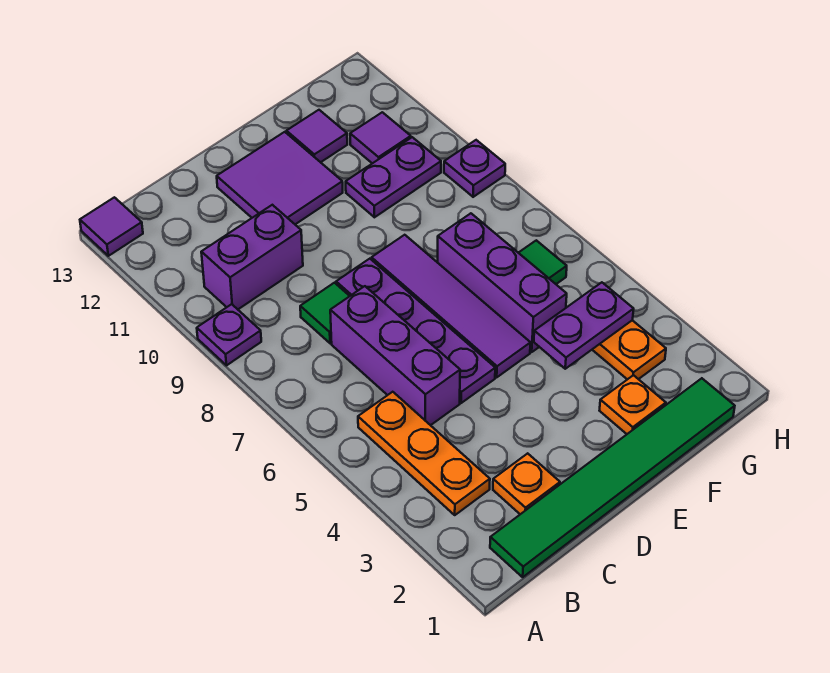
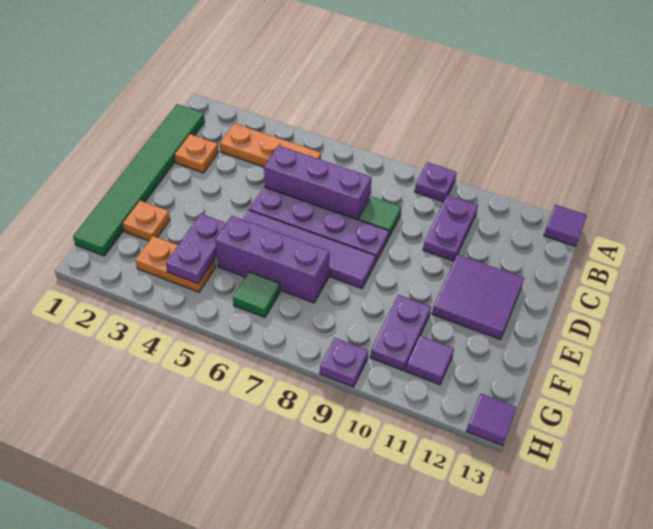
purple brick B10:C10 level 1 -> purple plate B10:C10 level 1
purple tile F12 level 1 -> purple tile H13 level 1

